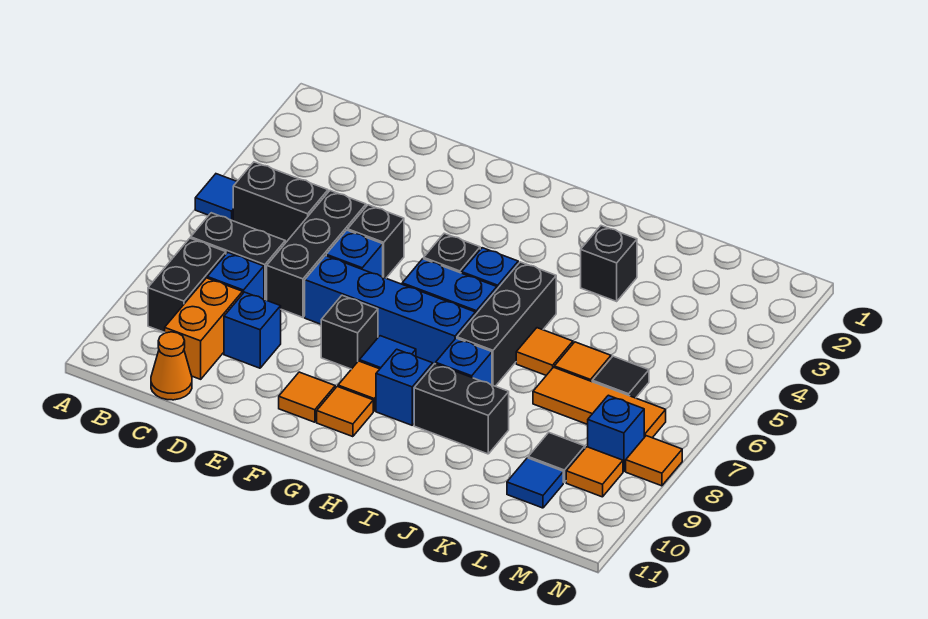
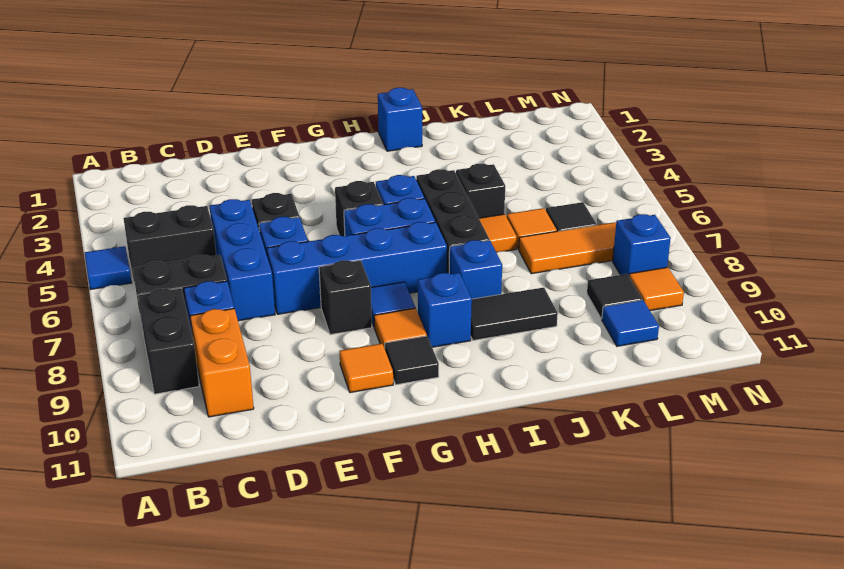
orange cone C11 level 1 -> none
black brick D5:D7 level 1 -> blue brick D5:D7 level 1
blue brick D9 level 1 -> blue brick I1 level 1
orange tile G10 level 1 -> black tile G10 level 1
black brick I9:J9 level 1 -> black tile I9:J9 level 1
black brick J3 level 1 -> black brick J5 level 1
orange tile N8 level 1 -> none

